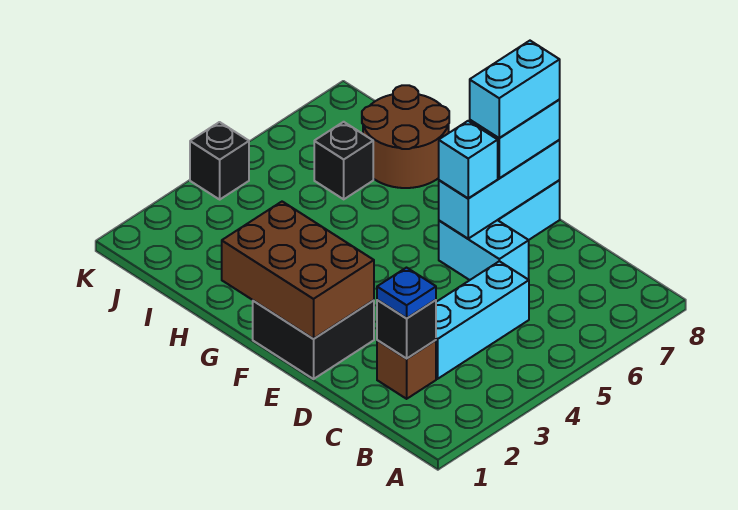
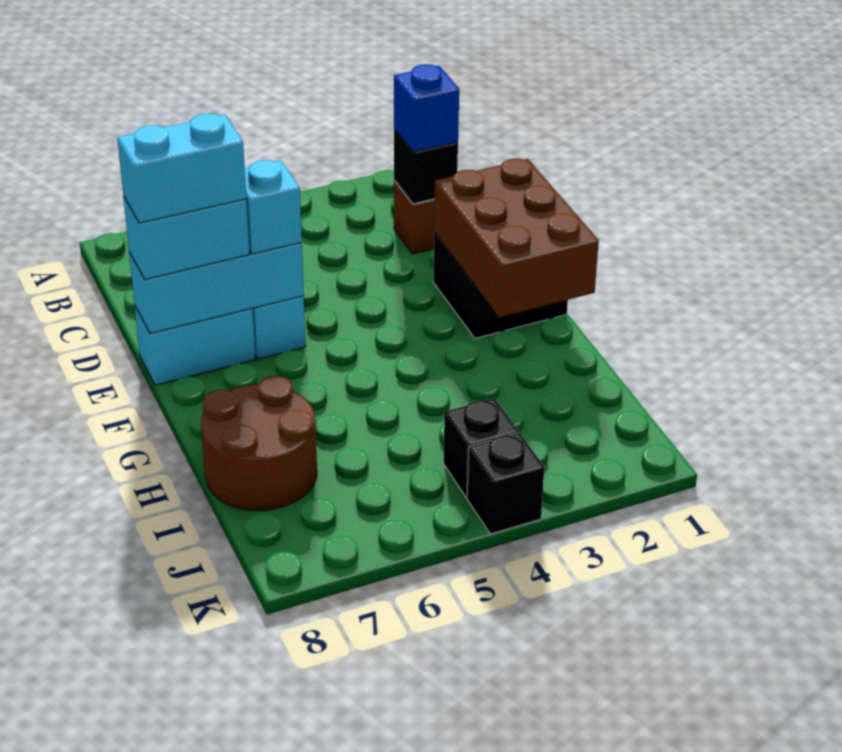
blue plate C2 level 3 -> blue brick C2 level 3
cyan brick C3:C5 level 1 -> none
black brick I6 level 1 -> black brick J4 level 1

